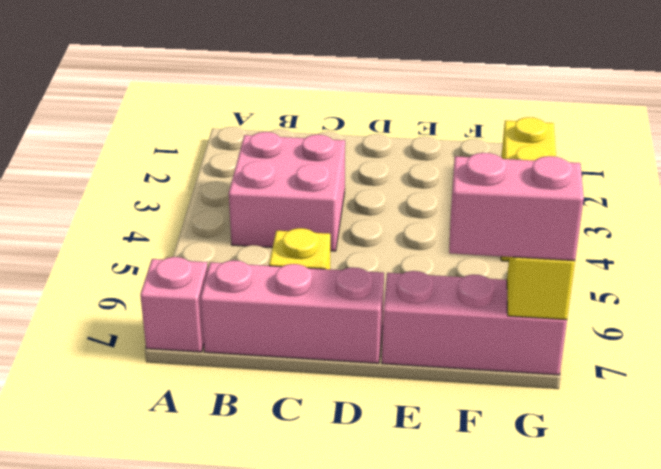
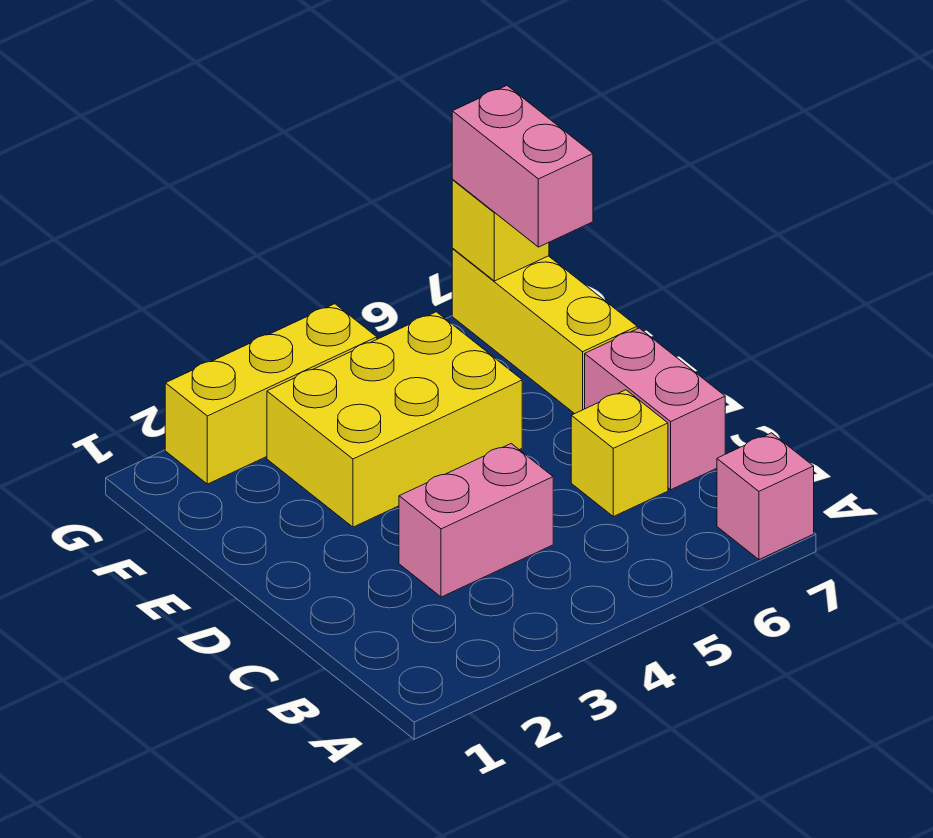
pink brick B3:C4 level 1 -> pink brick C3:C4 level 1
pink brick B7:D7 level 1 -> pink brick C7:D7 level 1
none -> yellow brick E3:F5 level 1
pink brick E7:G7 level 1 -> yellow brick E7:G7 level 1

